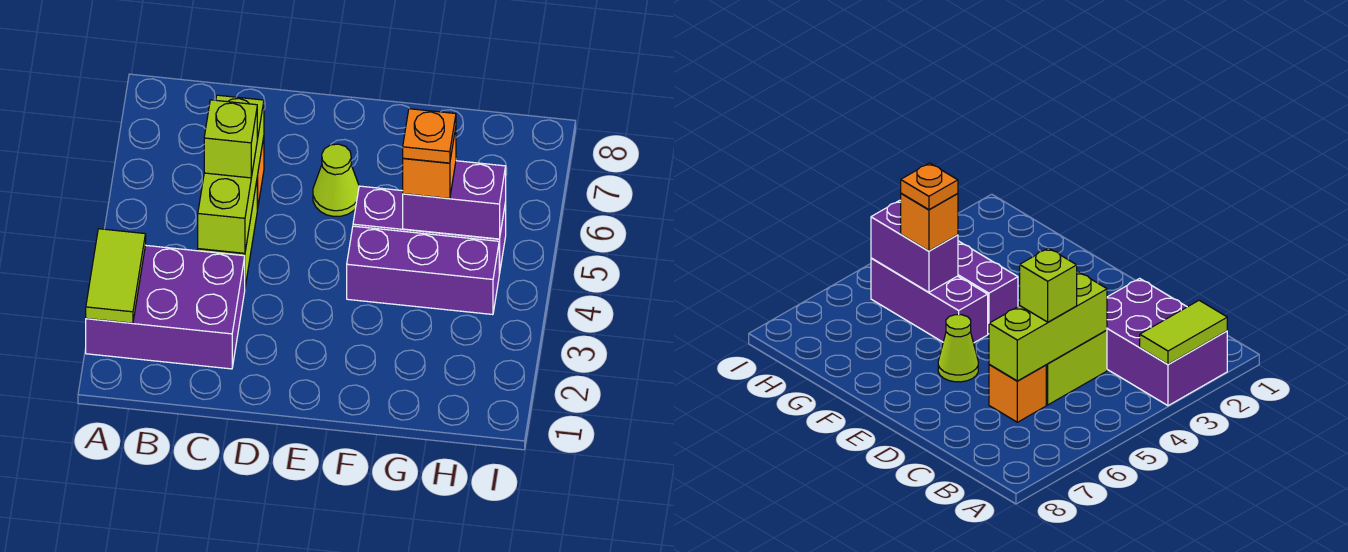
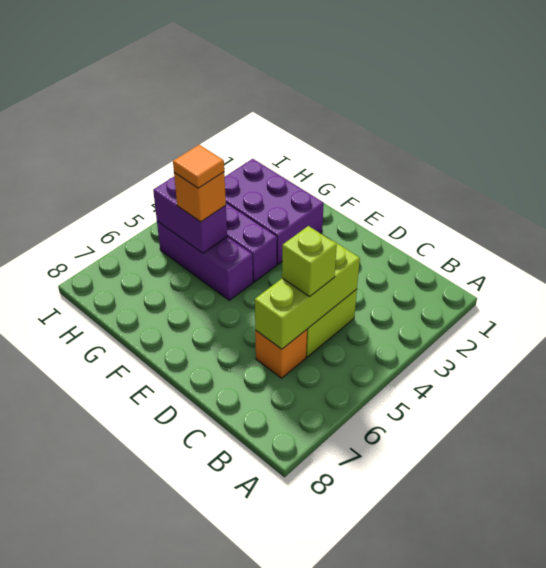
purple brick A2:C3 level 1 -> purple brick F2:H3 level 1
lime tile A2:A3 level 2 -> none
lime cone E6 level 1 -> none
orange plate G5 level 4 -> orange tile G5 level 4

